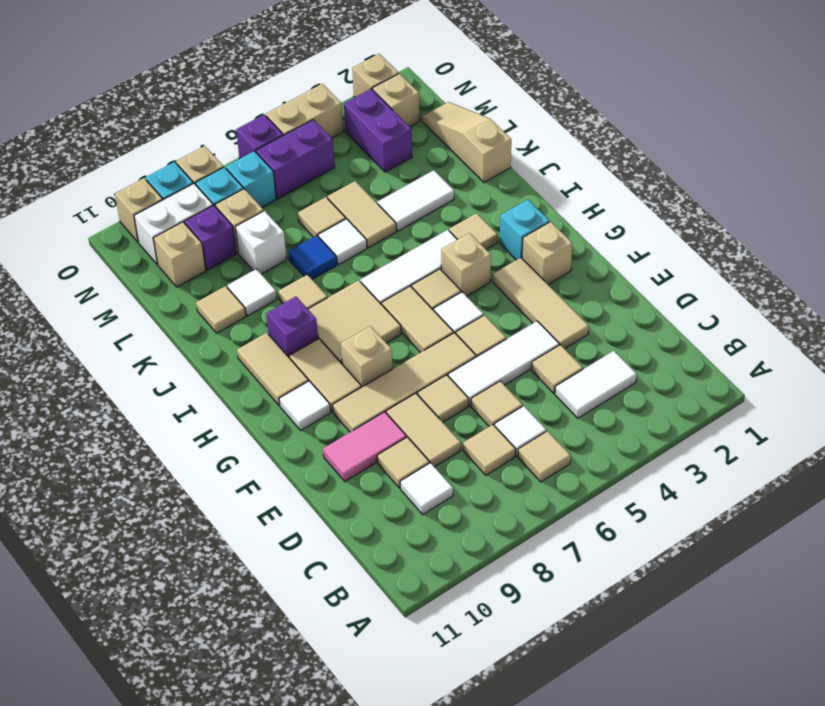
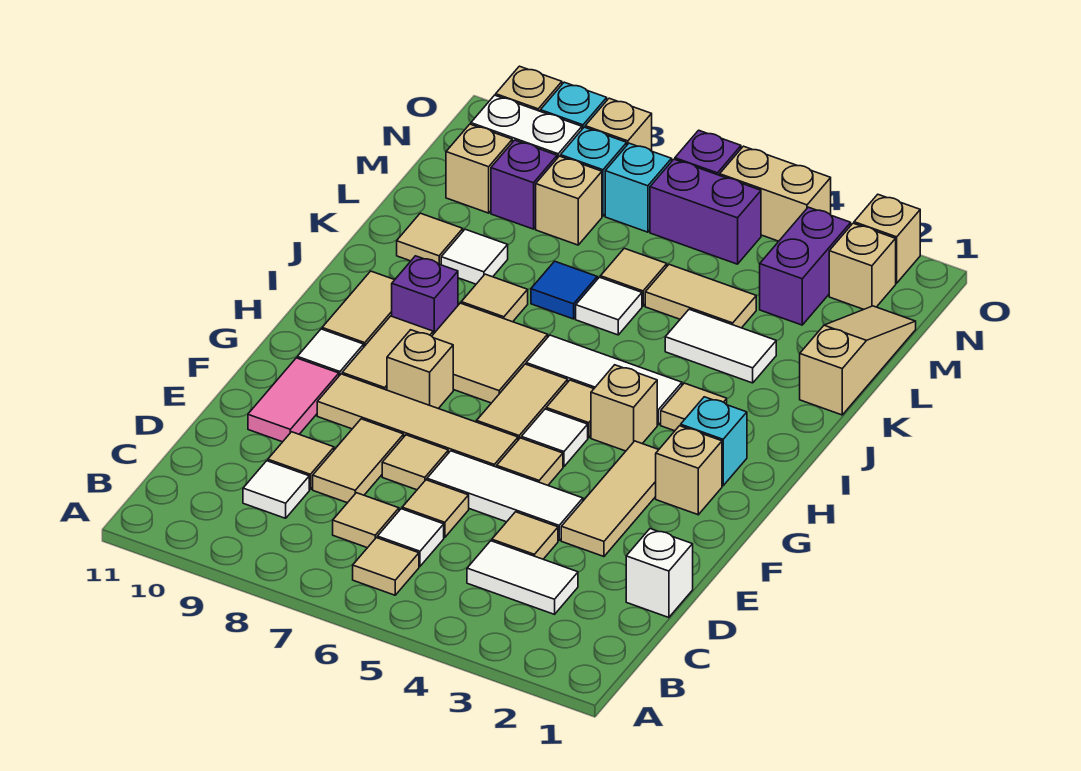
pink tile E9:E10 level 1 -> pink tile E10:F10 level 1
tan tile K5:L5 level 1 -> tan tile L4:L5 level 1
white brick L8 level 1 -> white brick D1 level 1

